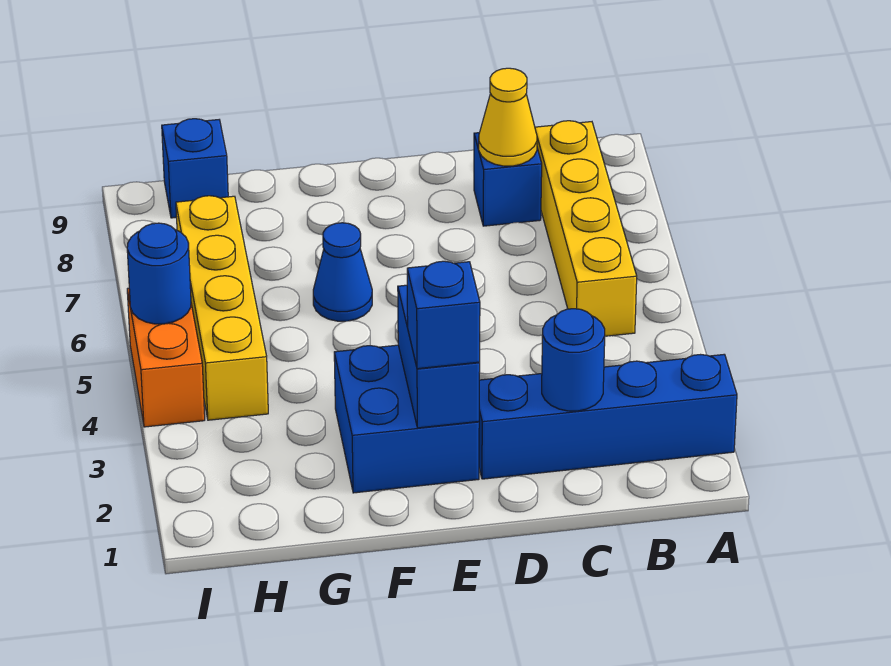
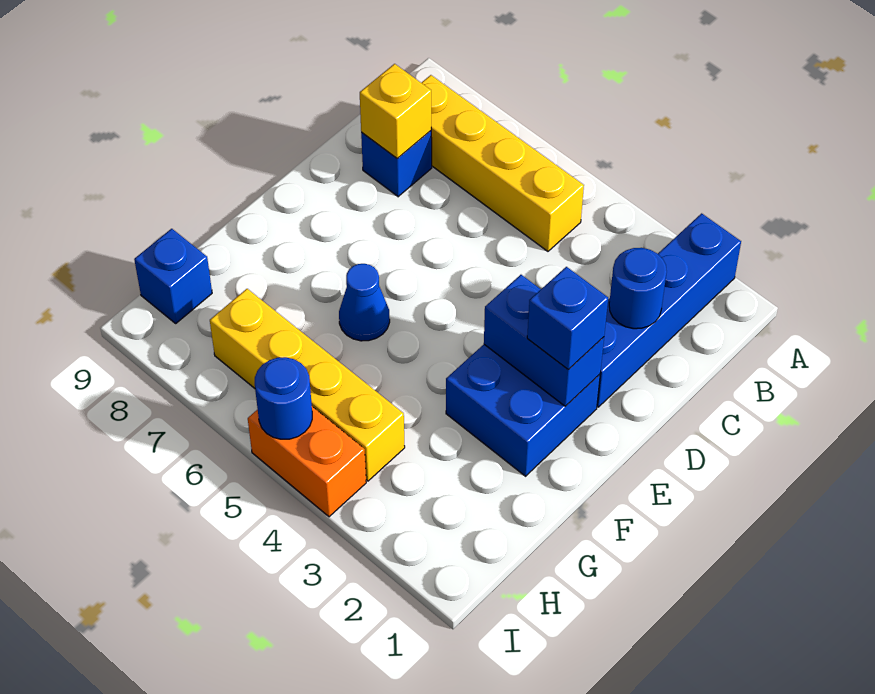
yellow cone C8 level 2 -> yellow brick C8 level 2

